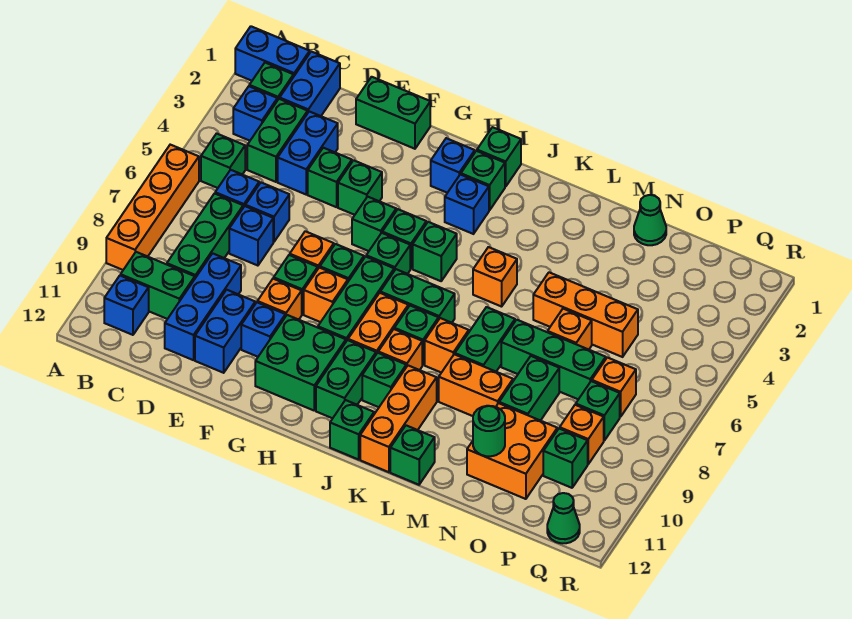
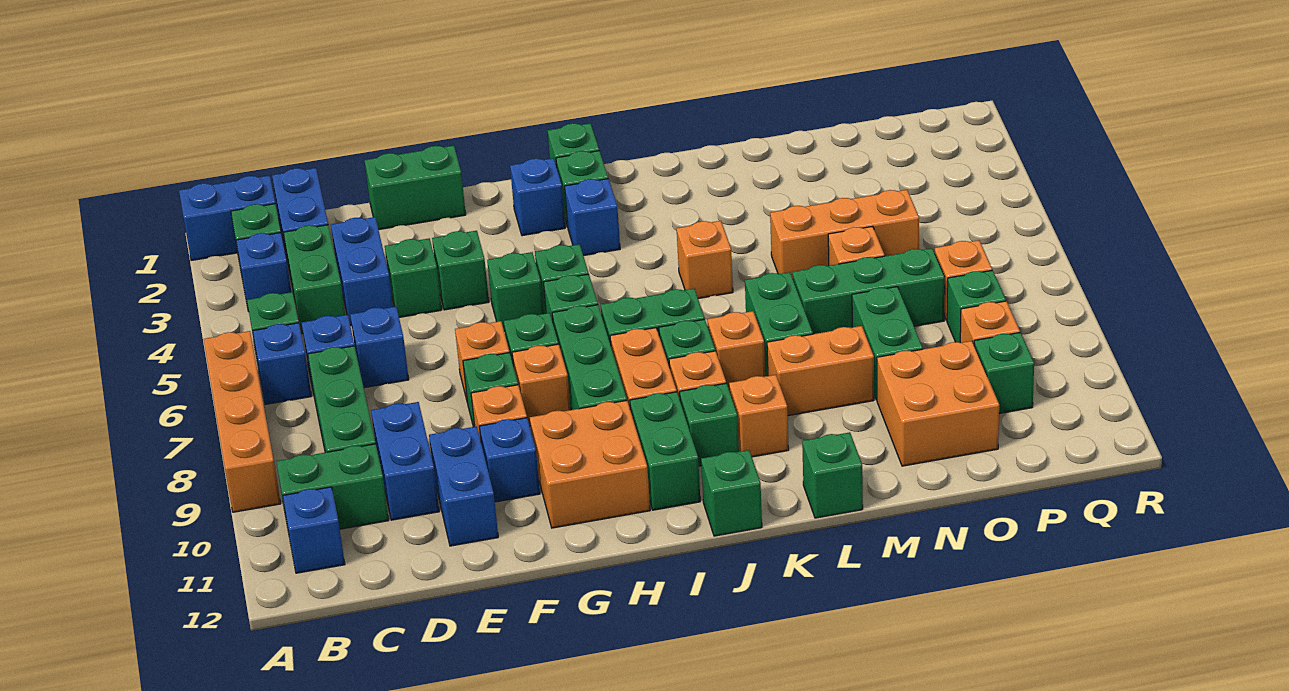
blue brick D7 level 1 -> blue brick B6 level 1
blue brick D9:D11 level 1 -> blue brick D9:D10 level 1
green brick G10:H11 level 1 -> orange brick G10:H11 level 1
green brick I5 level 1 -> none
orange brick K10:K12 level 1 -> orange brick K10 level 1
green cone N1 level 1 -> none
green round brick N11 level 2 -> none
green cone Q12 level 1 -> none

